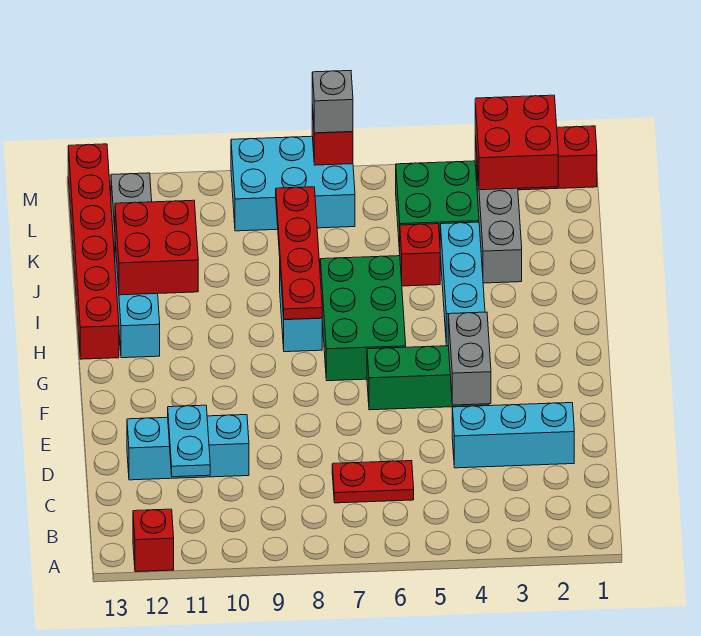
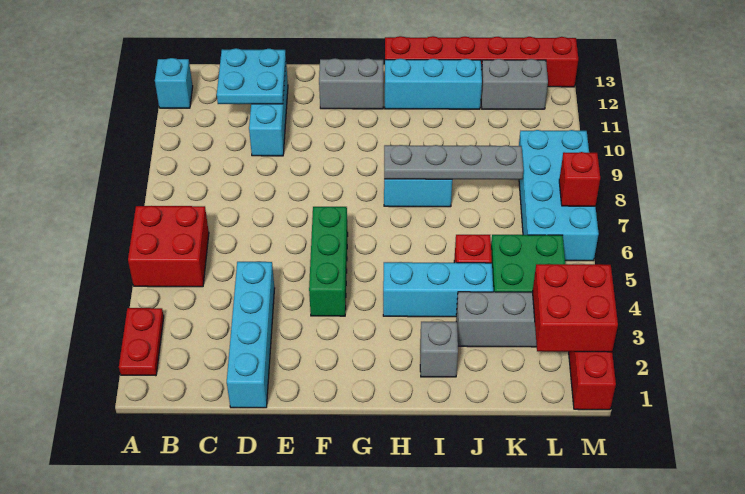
red brick A12 level 1 -> cyan brick A12 level 1
red plate C6:C7 level 1 -> red plate A2:A3 level 1
cyan plate C11:D11 level 2 -> cyan plate C11:D12 level 2
cyan brick D2:D4 level 1 -> cyan brick D1:D4 level 1
grey brick E4:F4 level 2 -> grey brick F12:G12 level 1
green brick G6:I7 level 1 -> none
red plate H8:K8 level 2 -> grey plate H8:K8 level 2
red brick I11:J12 level 2 -> red brick A5:B6 level 1
cyan brick L7:M9 level 1 -> cyan brick L6:M9 level 1
grey brick M7 level 3 -> grey brick I2 level 1

